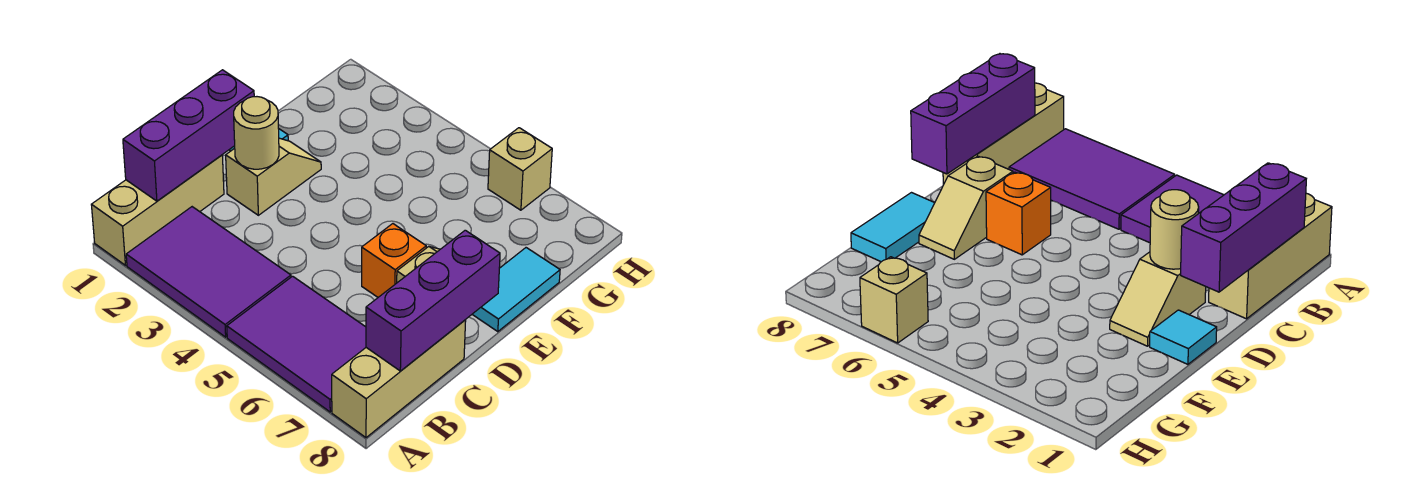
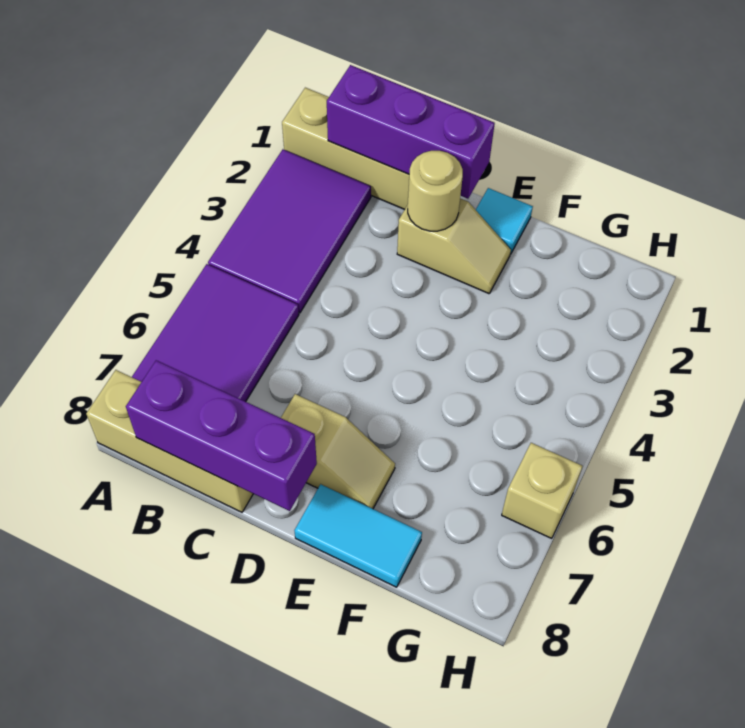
orange brick D6 level 1 -> none

